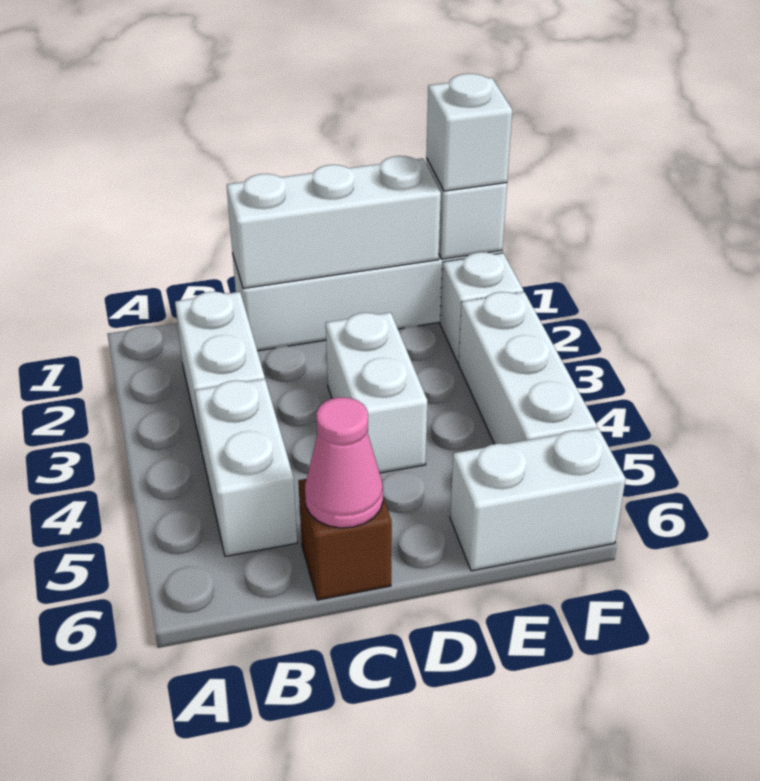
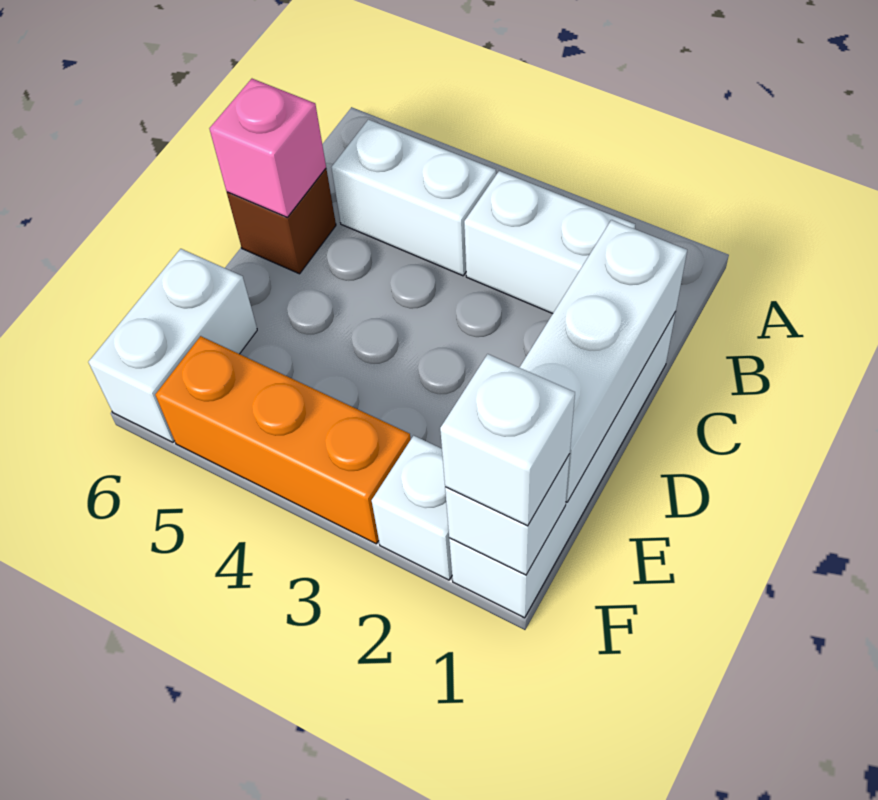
pink cone C6 level 2 -> pink brick C6 level 2
white brick D3:D4 level 1 -> none
white brick F3:F5 level 1 -> orange brick F3:F5 level 1

